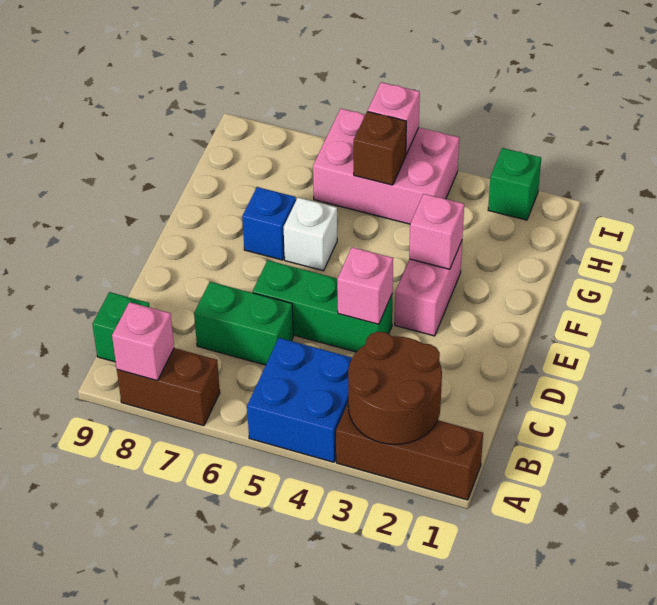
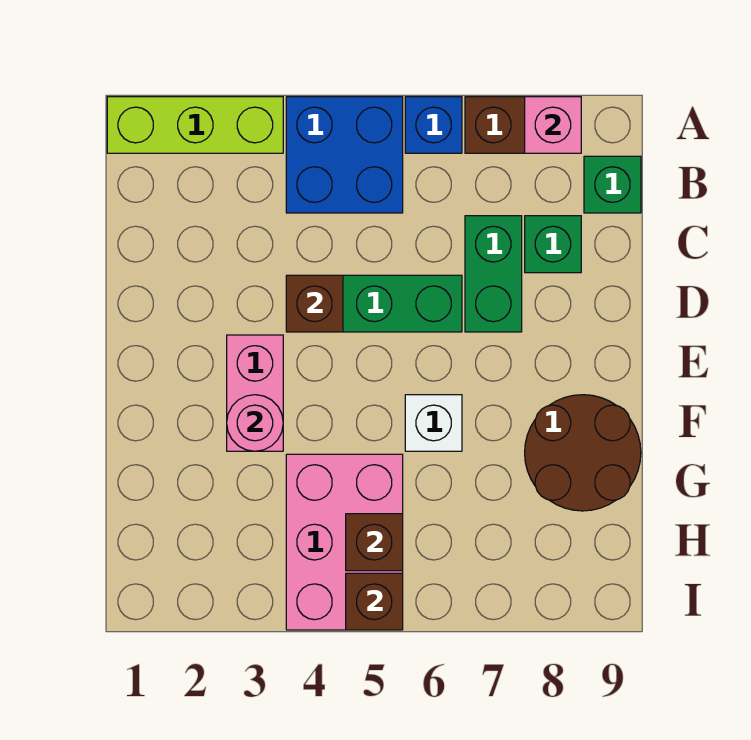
brown brick A1:A3 level 1 -> lime brick A1:A3 level 1
brown round brick A2:B3 level 2 -> brown round brick F8:G9 level 1
green brick C6:C7 level 1 -> green brick C7:D7 level 1
pink brick D4 level 2 -> brown brick D4 level 2
pink brick F3 level 2 -> pink round brick F3 level 2
blue brick F7 level 1 -> blue brick A6 level 1
pink brick H4:I6 level 1 -> pink brick G4:I5 level 1
green brick I2 level 1 -> green brick C8 level 1
pink brick I5 level 2 -> brown brick I5 level 2

